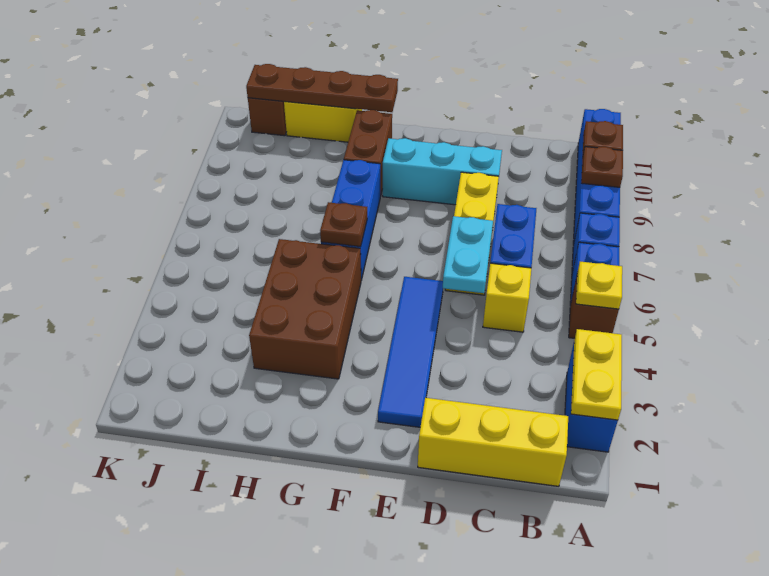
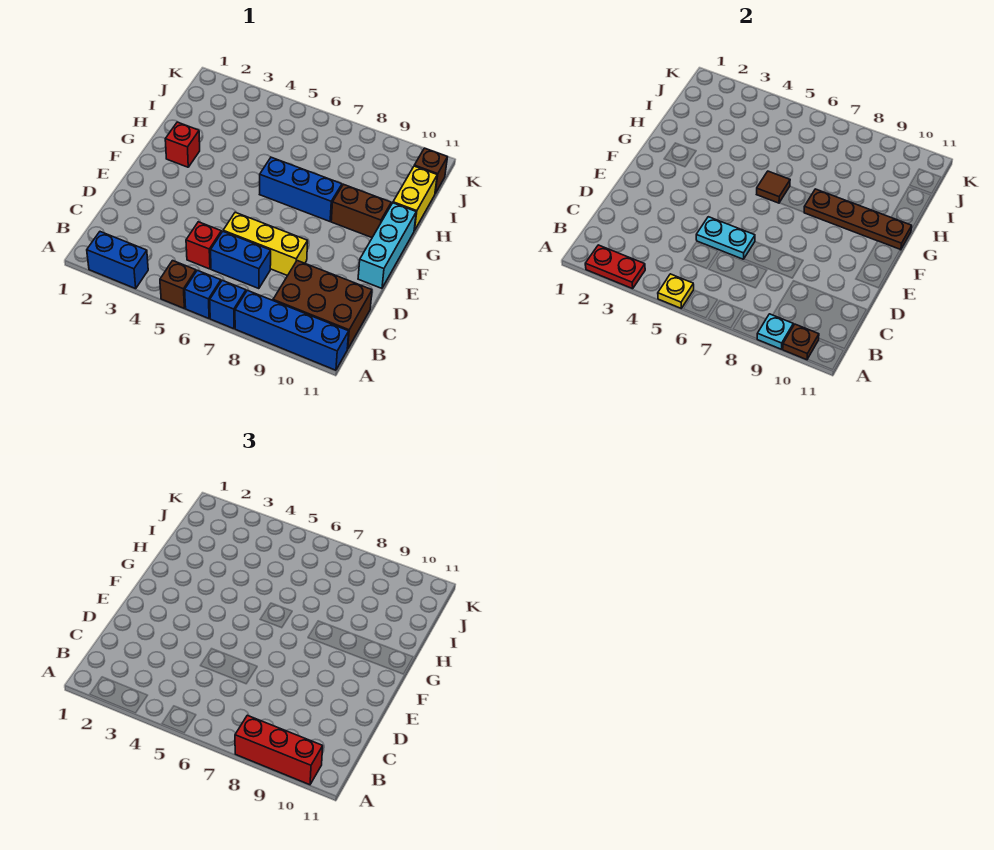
yellow plate A2:A3 level 2 -> red plate A2:A3 level 2
none -> red brick A8:A10 level 3
brown plate A9 level 2 -> cyan plate A9 level 2
yellow brick B1:D1 level 1 -> none
yellow brick C5 level 1 -> red brick C5 level 1
cyan brick D9:F9 level 1 -> cyan brick E11:G11 level 1
blue tile E2:E5 level 1 -> none
none -> red brick G2 level 1
brown brick G3:H5 level 1 -> brown brick B9:C11 level 1
brown plate G6 level 2 -> brown tile G6 level 2
brown plate G11:J11 level 2 -> brown plate G8:G11 level 2

